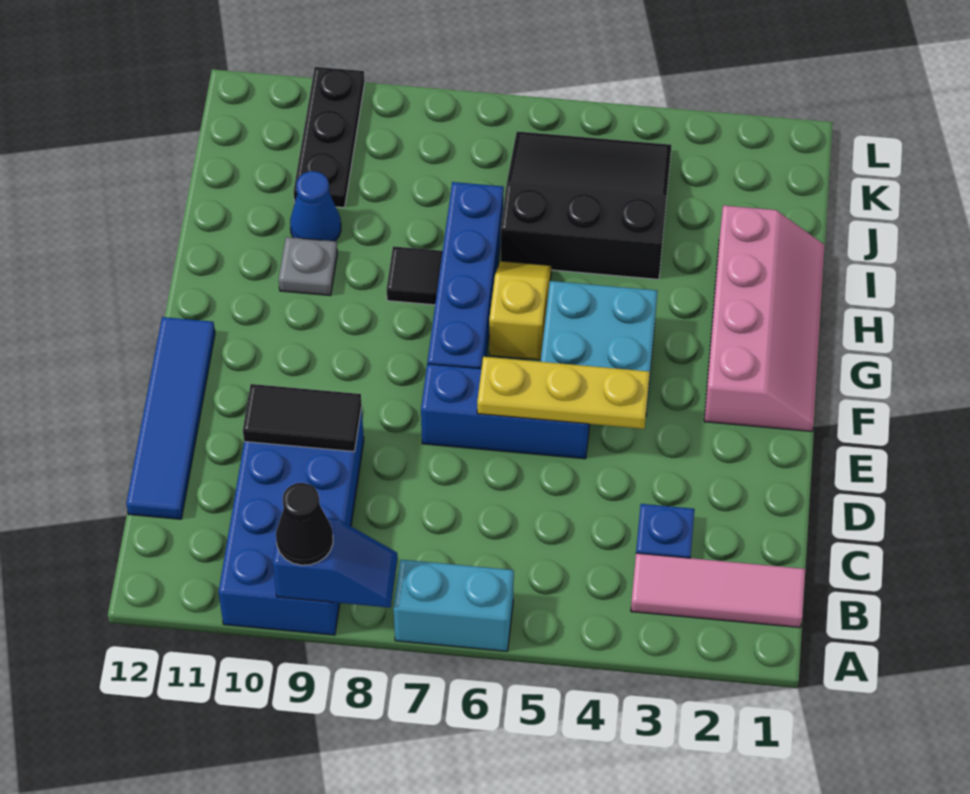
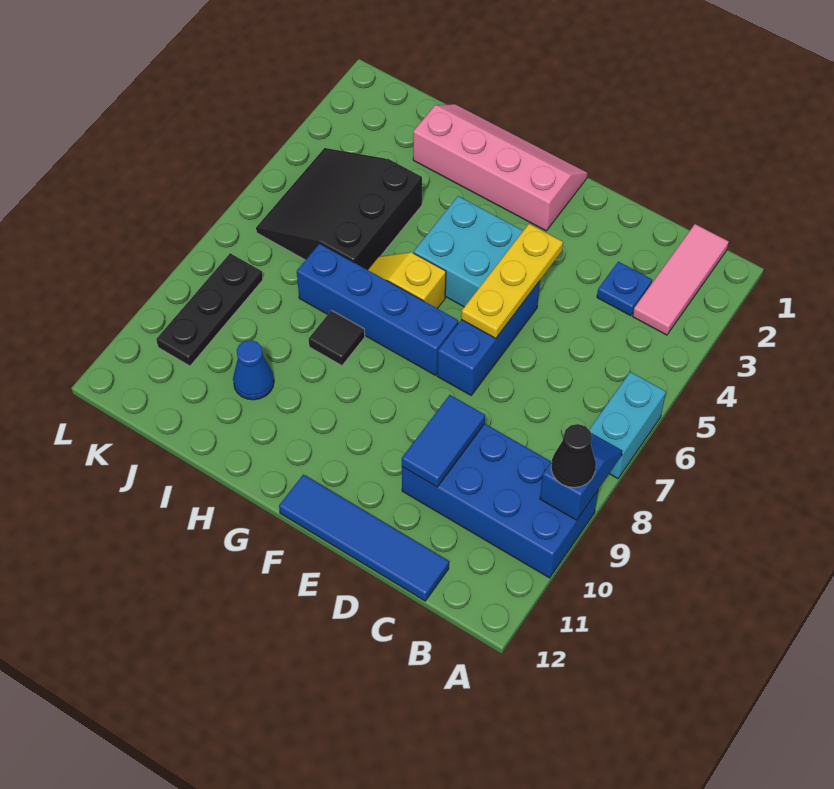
black tile D9:D10 level 2 -> blue tile D9:D10 level 2
grey plate H10 level 1 -> none
black plate J10:L10 level 1 -> black plate K8:K10 level 1

